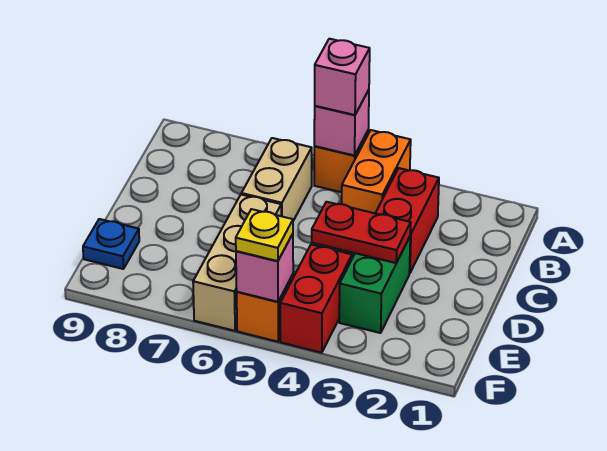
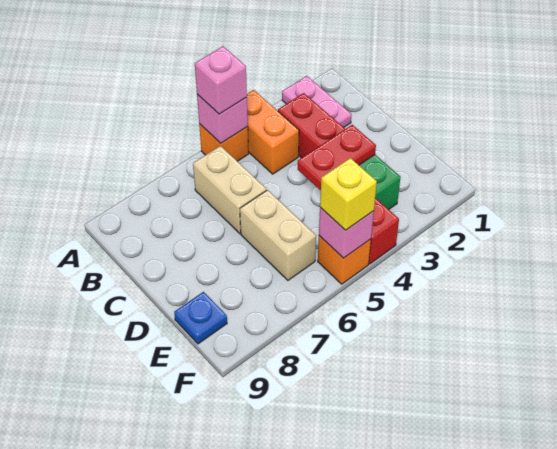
none -> pink plate A2:B2 level 1
tan brick D6:F6 level 1 -> tan brick D6:E6 level 1
yellow plate F5 level 3 -> yellow brick F5 level 3

